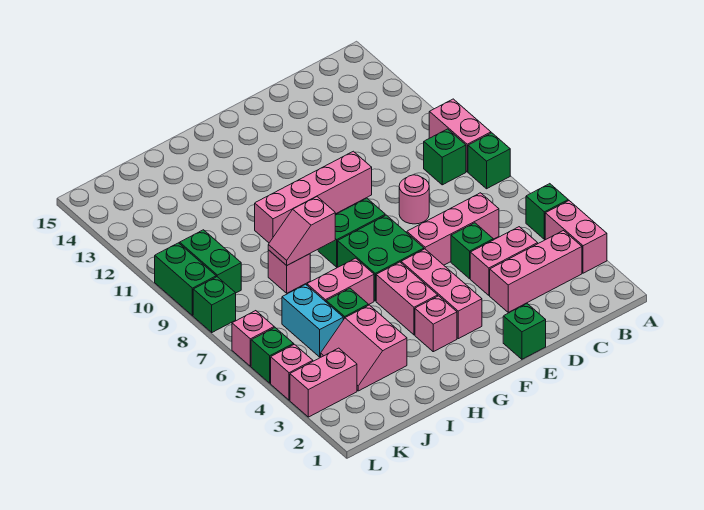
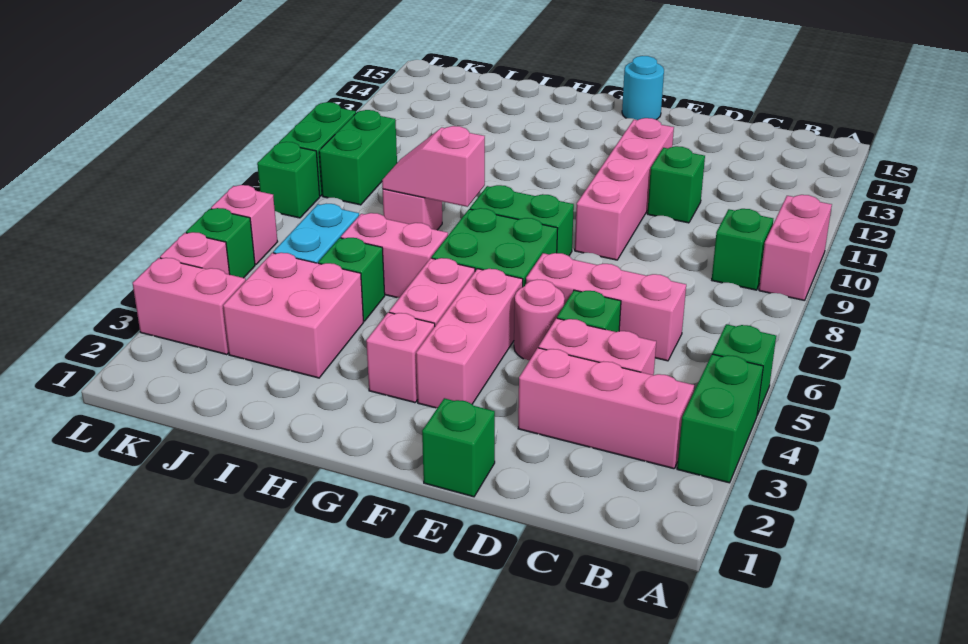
pink brick A3:A4 level 1 -> green brick A3:A4 level 1
green brick A8 level 1 -> green brick D11 level 1
pink round brick D8 level 1 -> pink round brick E5 level 1
pink brick E10:H10 level 1 -> pink brick E9:E12 level 1
none -> cyan round brick F15 level 1
pink slope I3:J4 level 1 top I -> pink brick I3:J4 level 1

